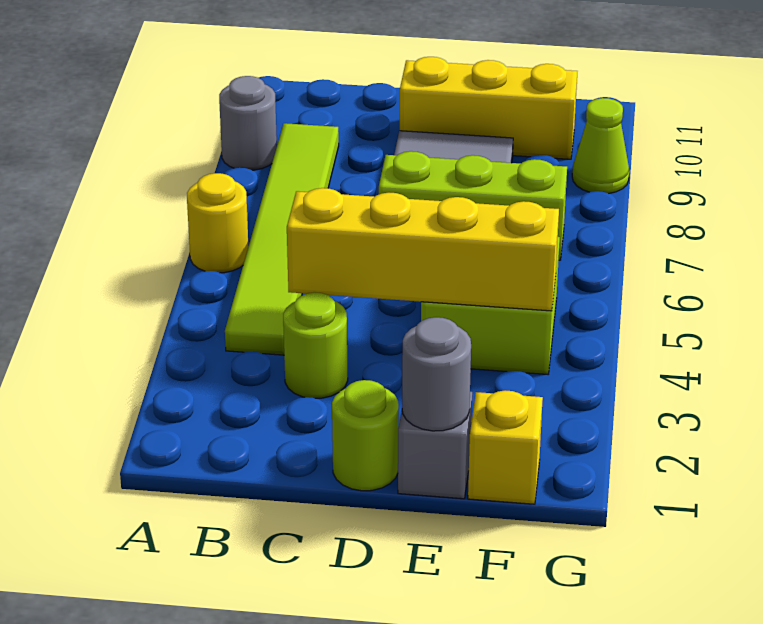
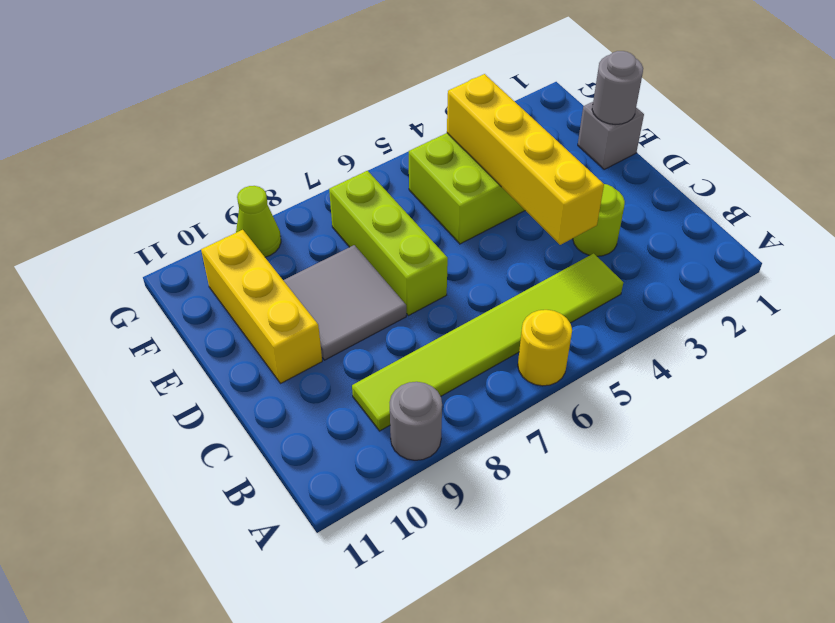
lime round brick D1 level 1 -> none
yellow brick F1 level 1 -> none

